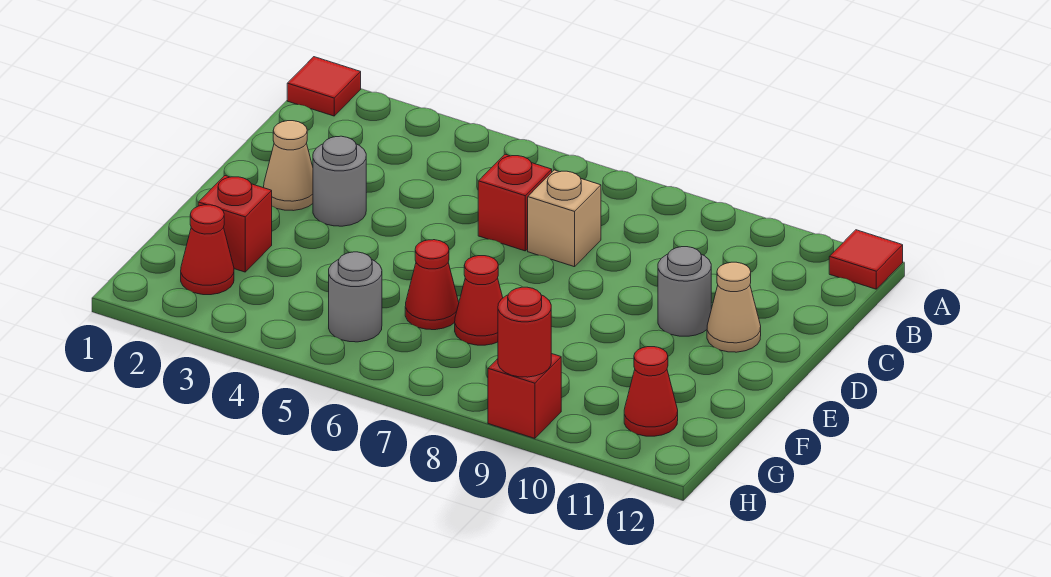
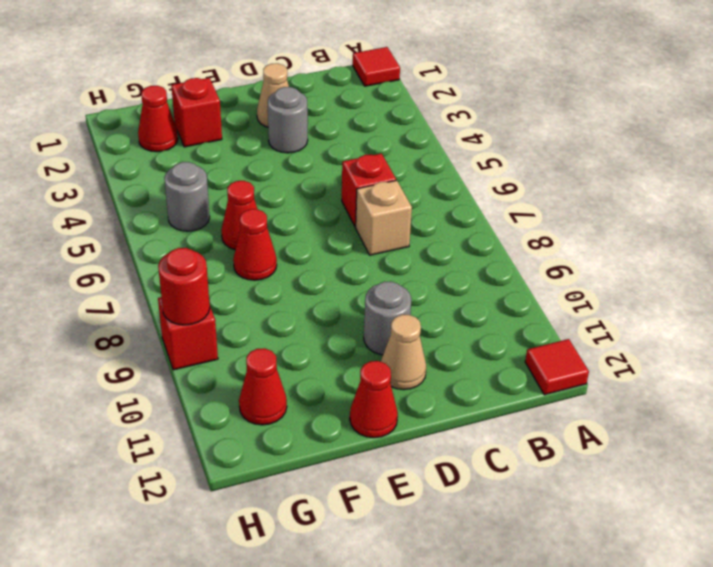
none -> red cone E12 level 1

